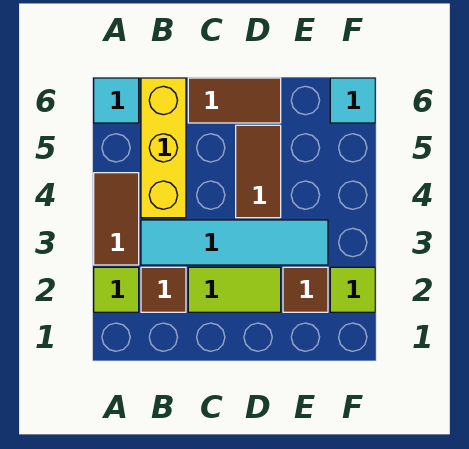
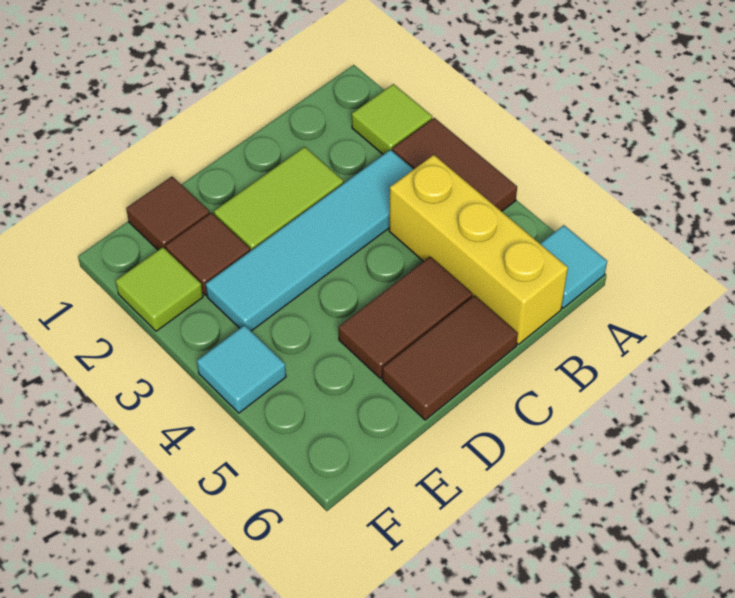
brown tile B2 level 1 -> brown tile E1 level 1
brown tile D4:D5 level 1 -> brown tile C5:D5 level 1
cyan tile F6 level 1 -> cyan tile F4 level 1

